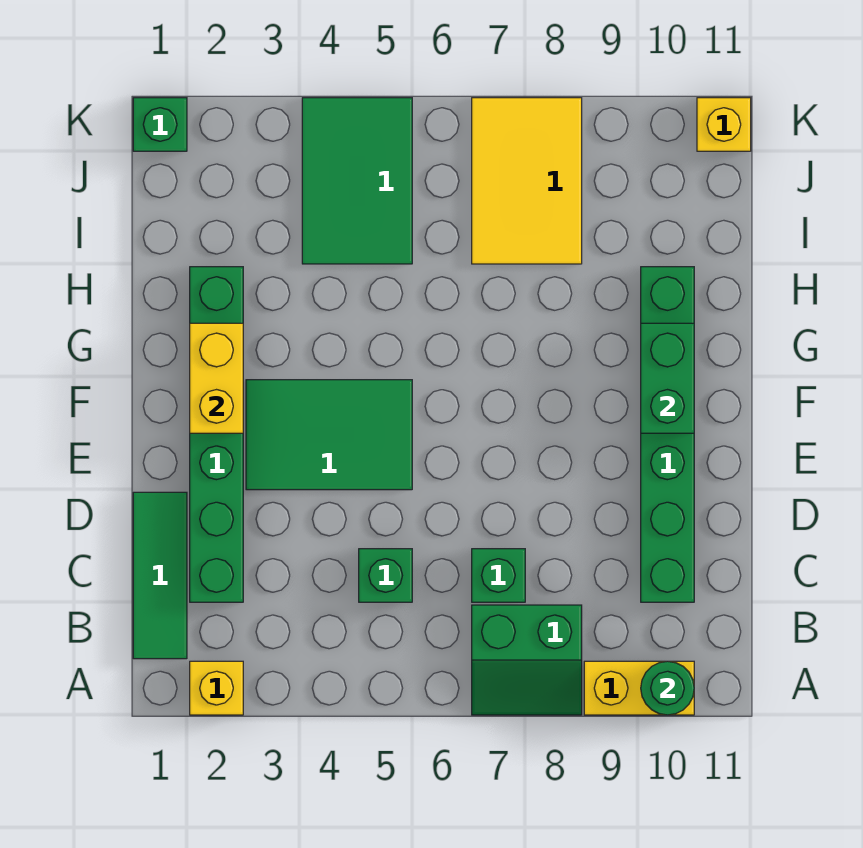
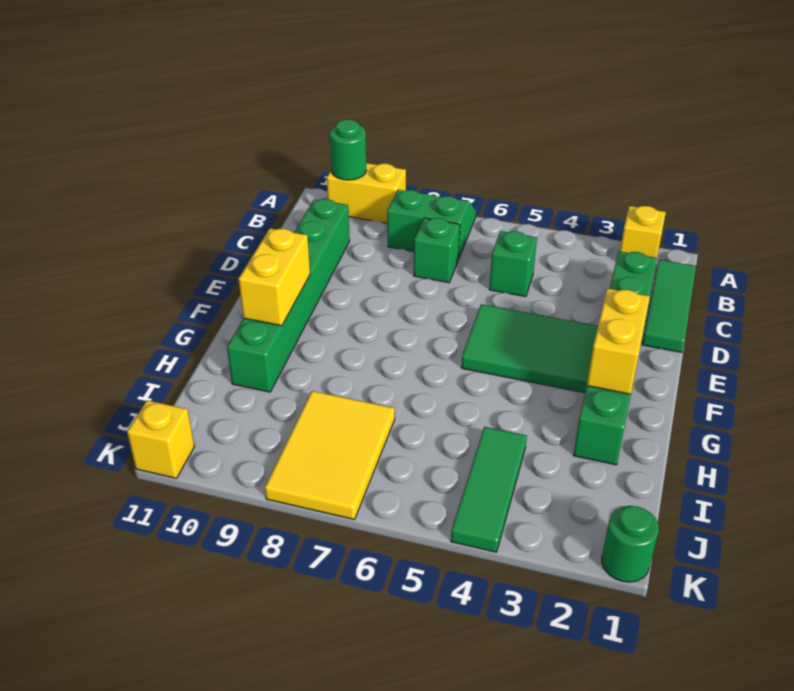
green brick F10:G10 level 2 -> yellow brick F10:G10 level 2
green tile I4:K5 level 1 -> green tile I4:K4 level 1
green brick K1 level 1 -> green round brick K1 level 1

